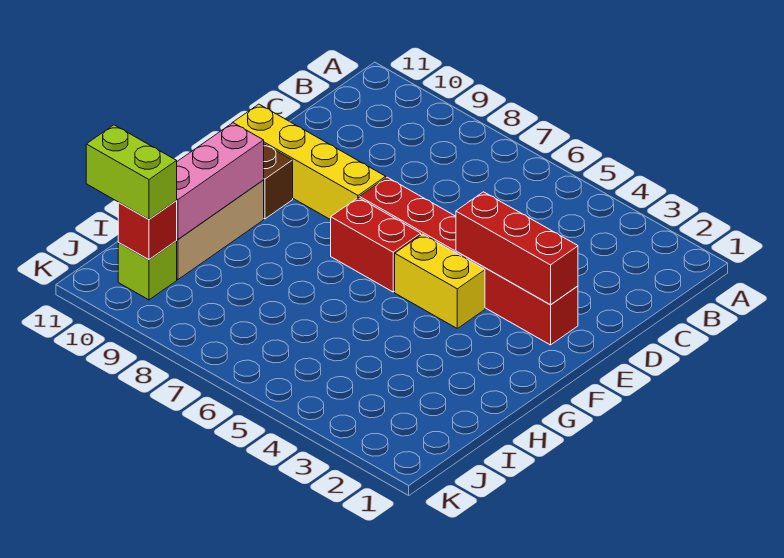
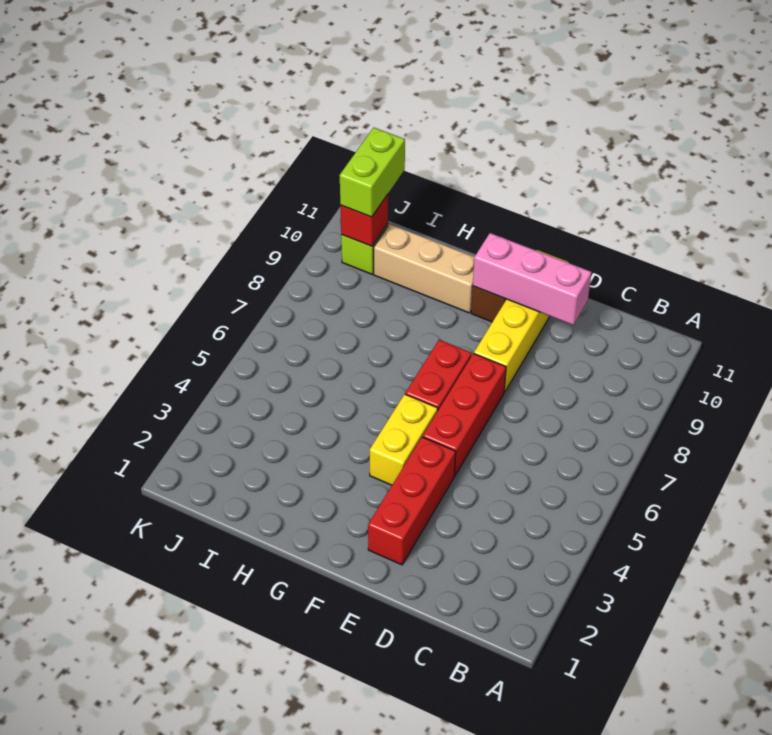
red brick E2:E4 level 2 -> none
pink brick G10:I10 level 2 -> pink brick D10:F10 level 2

